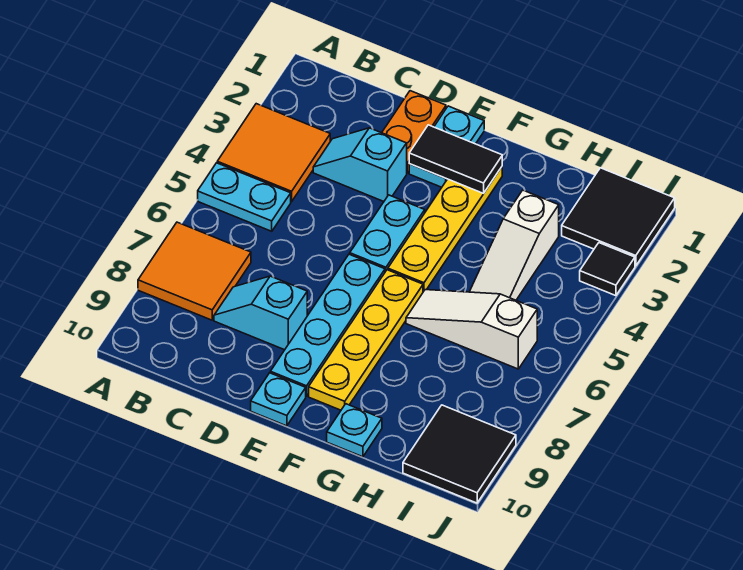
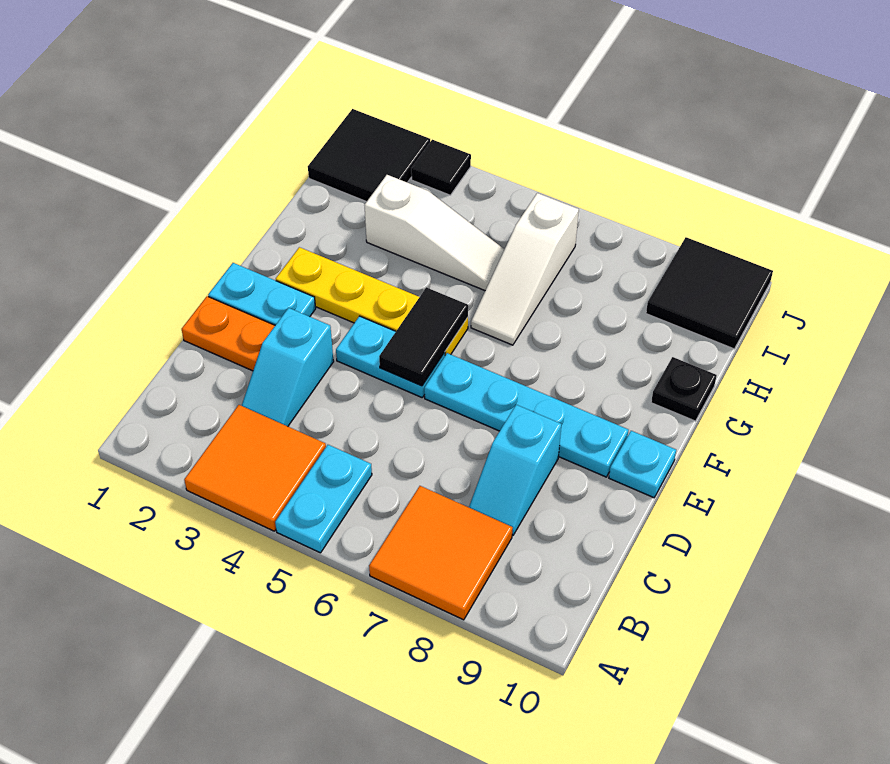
black tile E2:F2 level 2 -> black tile E5:F5 level 2
yellow plate F6:F9 level 1 -> none
cyan plate G10 level 1 -> black plate G10 level 1

